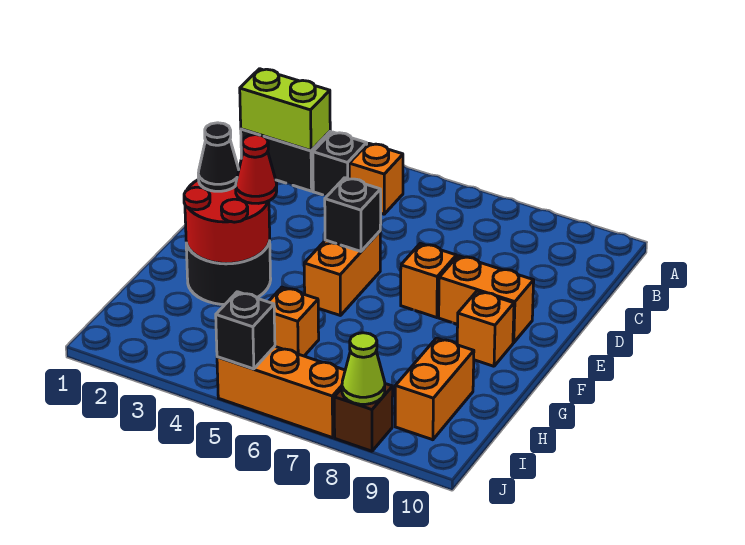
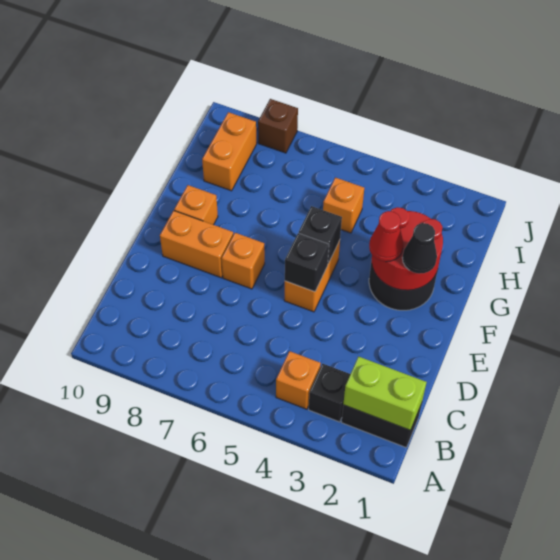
orange brick J5:J7 level 1 -> none
black brick J5 level 2 -> black brick F5 level 2
lime cone J8 level 2 -> none

